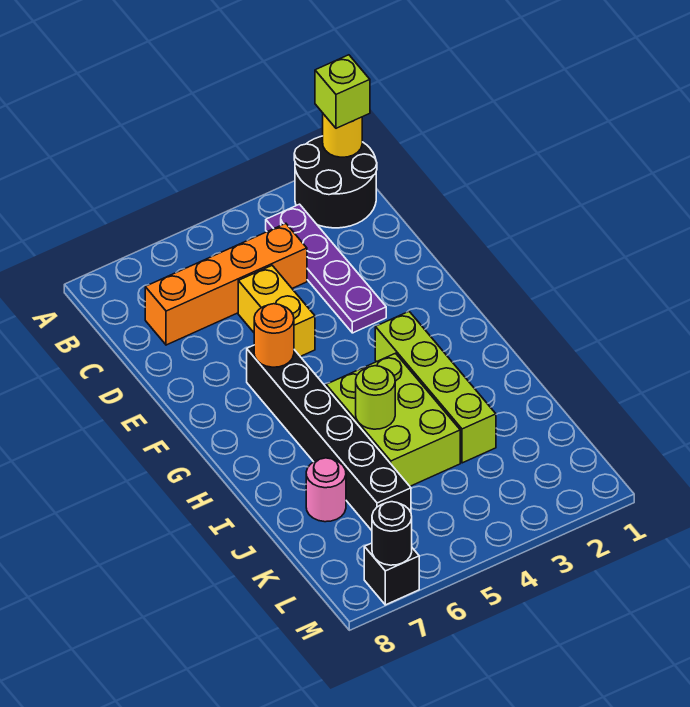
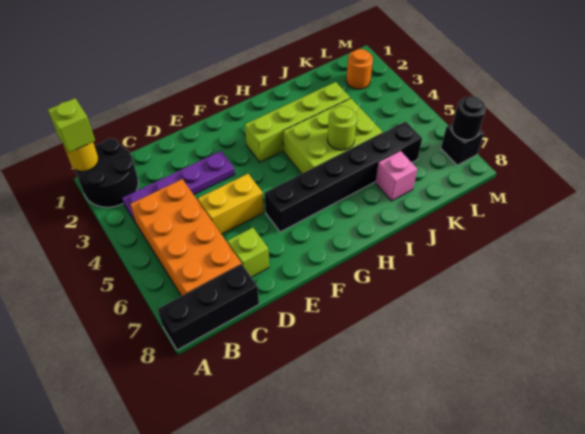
none -> black brick A8:C8 level 1
orange brick C4:C7 level 1 -> orange brick B4:C7 level 1
none -> lime brick D7 level 1
orange round brick F6 level 2 -> orange round brick L2 level 1
pink round brick J7 level 1 -> pink brick J7 level 1

